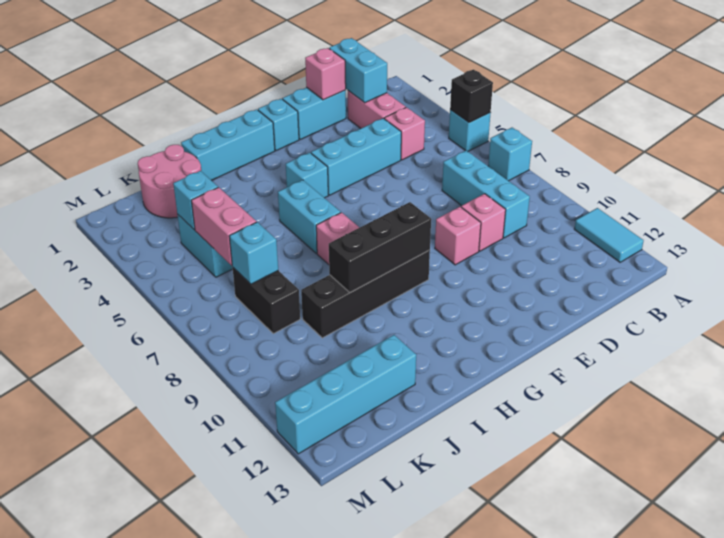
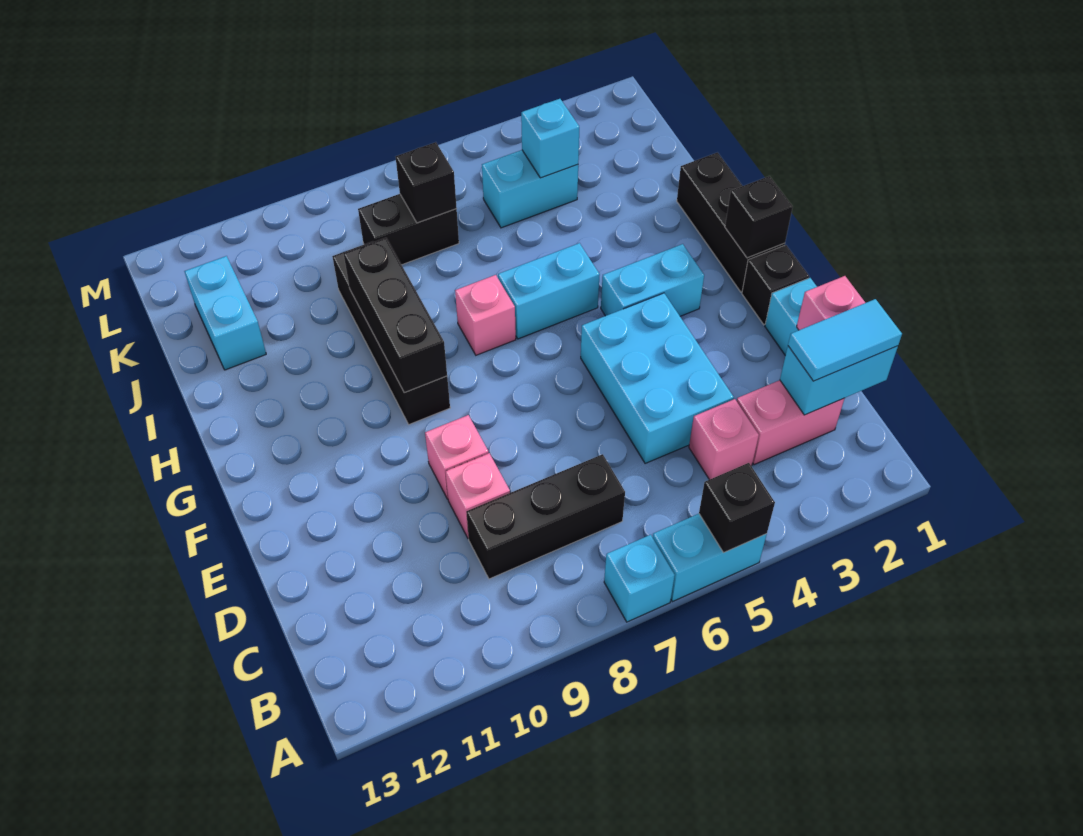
cyan brick A5 level 1 -> cyan brick A5:A6 level 1
cyan tile A11:A12 level 1 -> cyan tile C1:C2 level 3
cyan brick C7:C9 level 1 -> black brick C7:C9 level 1
cyan brick D4:F4 level 1 -> cyan brick D4:F5 level 1
cyan brick F1 level 1 -> black brick F1 level 1
cyan brick G1:I1 level 1 -> black brick G1:I1 level 1
none -> black brick G1 level 2
cyan brick G4 level 1 -> cyan brick G3:G4 level 1
pink round brick J1:K2 level 1 -> none
cyan brick J12:M12 level 1 -> cyan brick J12:K12 level 1
pink brick K5:K6 level 2 -> none
cyan brick K7 level 2 -> black brick K7 level 2

